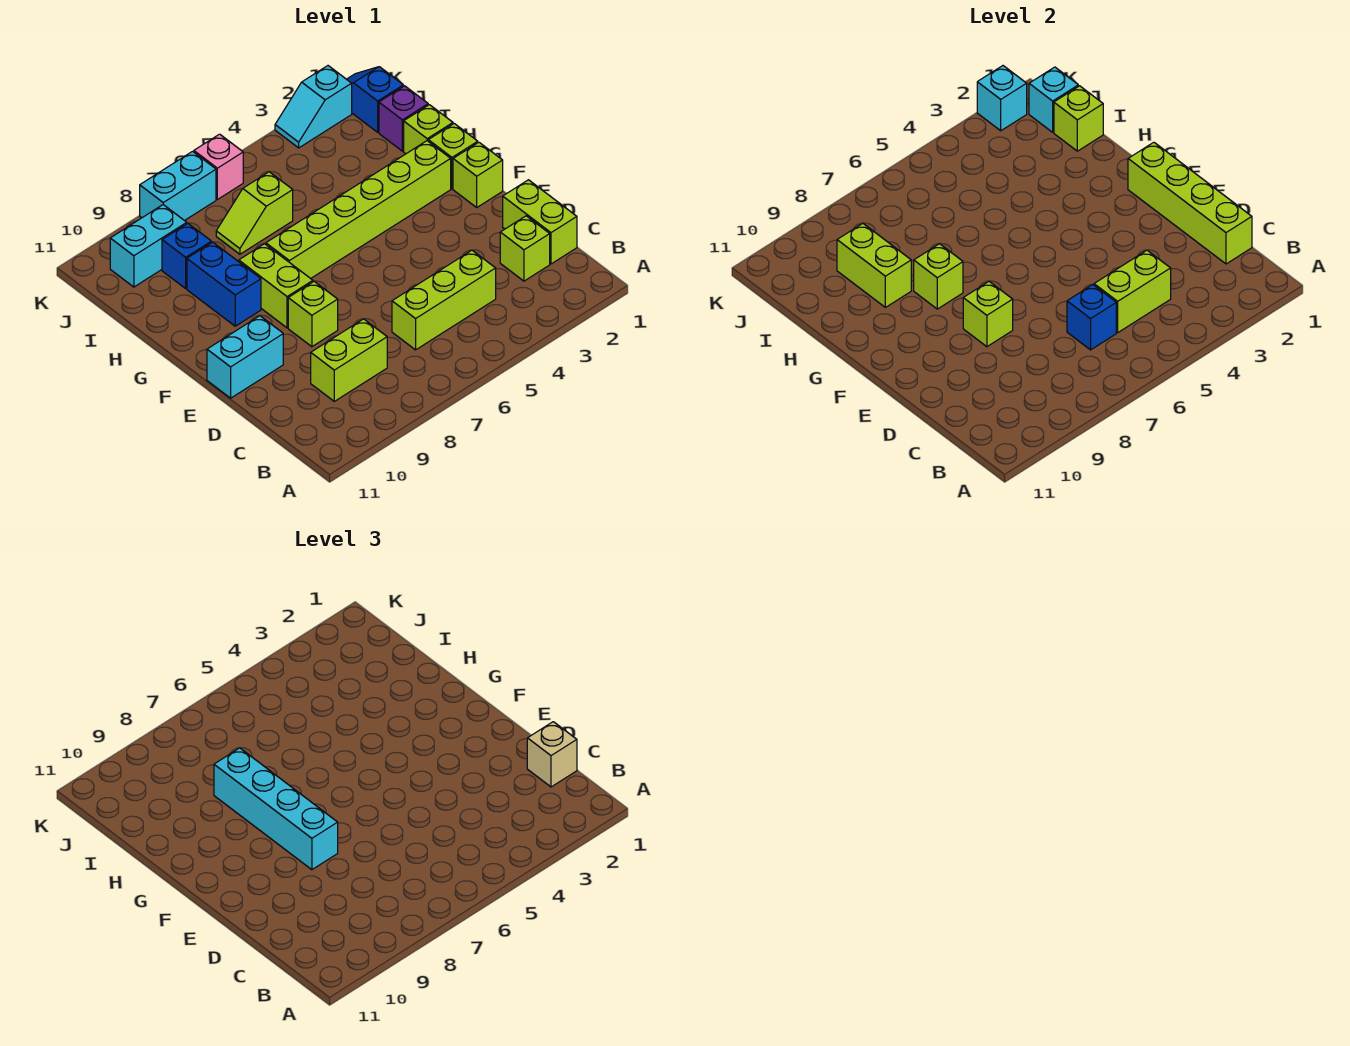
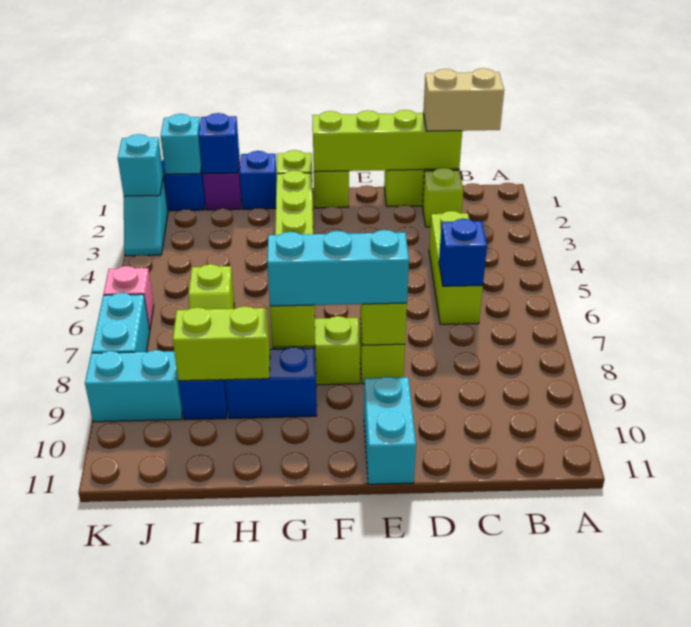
tan brick C1 level 3 -> tan brick B1:C1 level 3
lime brick C4:C5 level 2 -> none
lime brick C8:C9 level 1 -> none
cyan brick E8:H8 level 3 -> cyan brick E8:G8 level 3
lime brick H1 level 1 -> blue brick H1 level 1
lime brick I1 level 2 -> blue brick I1 level 2
cyan brick J9:J10 level 1 -> cyan brick J9:K9 level 1

